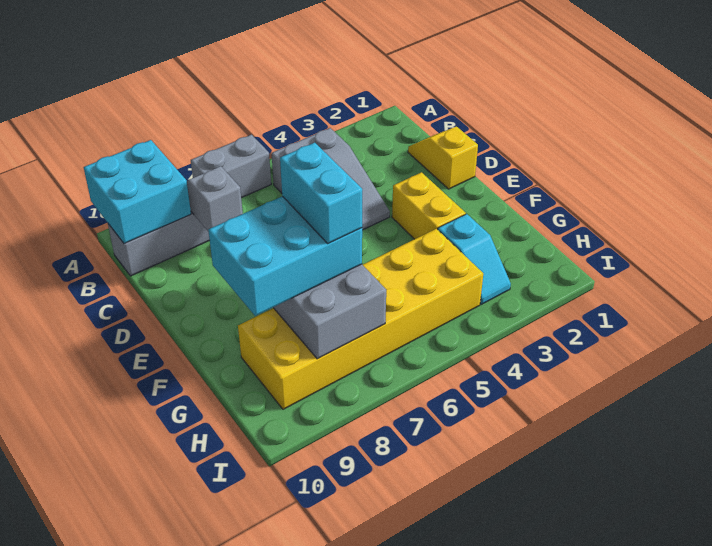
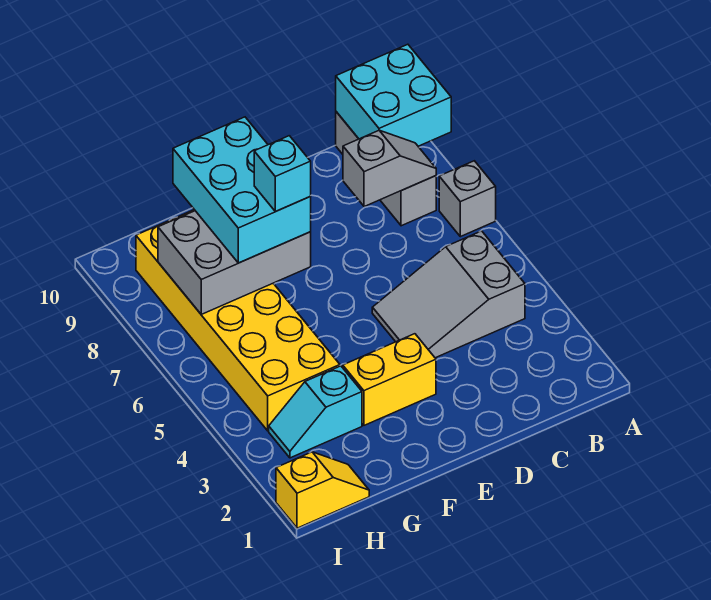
grey brick A6:A7 level 1 -> grey brick A7 level 1
yellow slope C1:D1 level 1 top D -> yellow slope H1:I1 level 1 top I
cyan brick F7:G7 level 4 -> cyan brick F7 level 4

